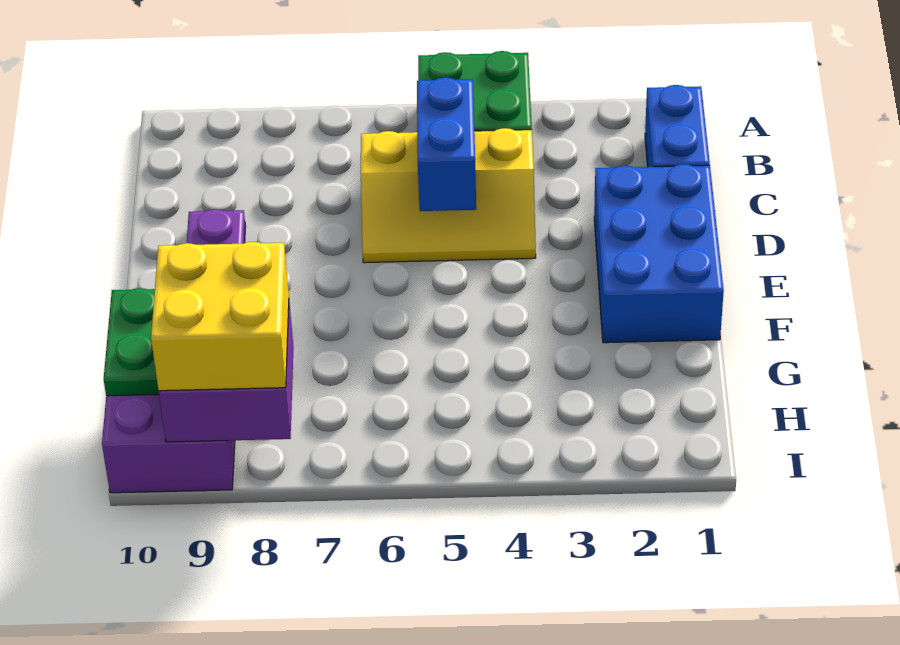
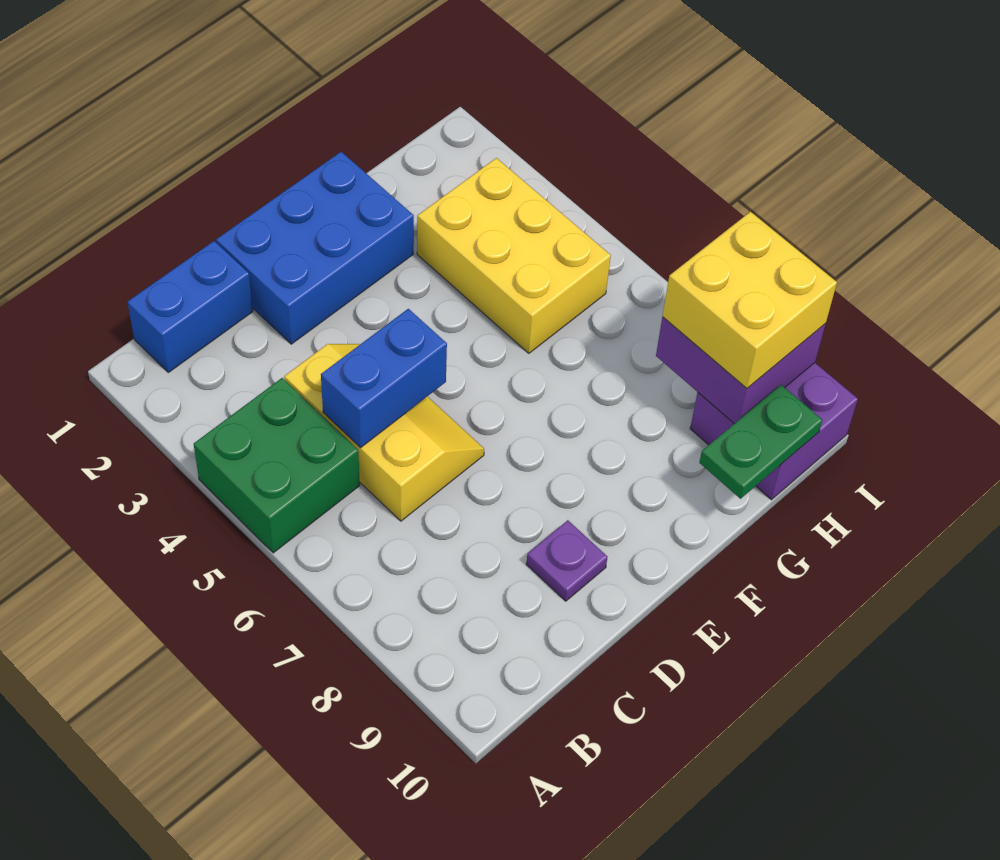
none -> yellow brick G3:H5 level 1

